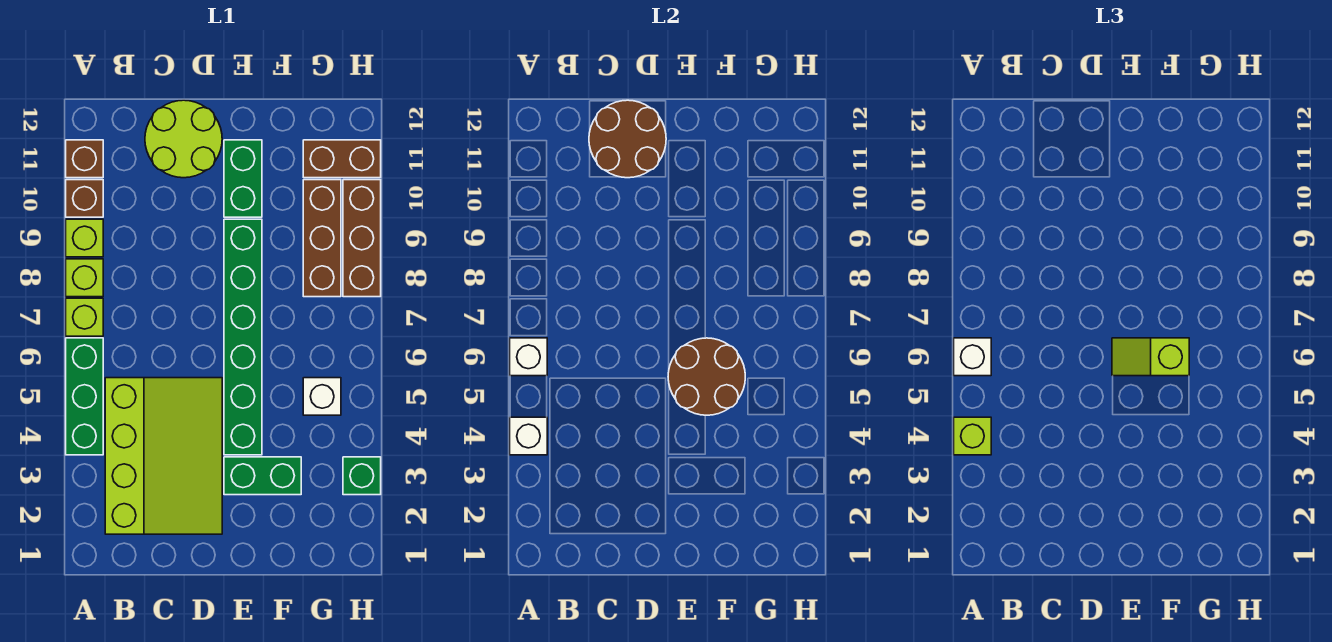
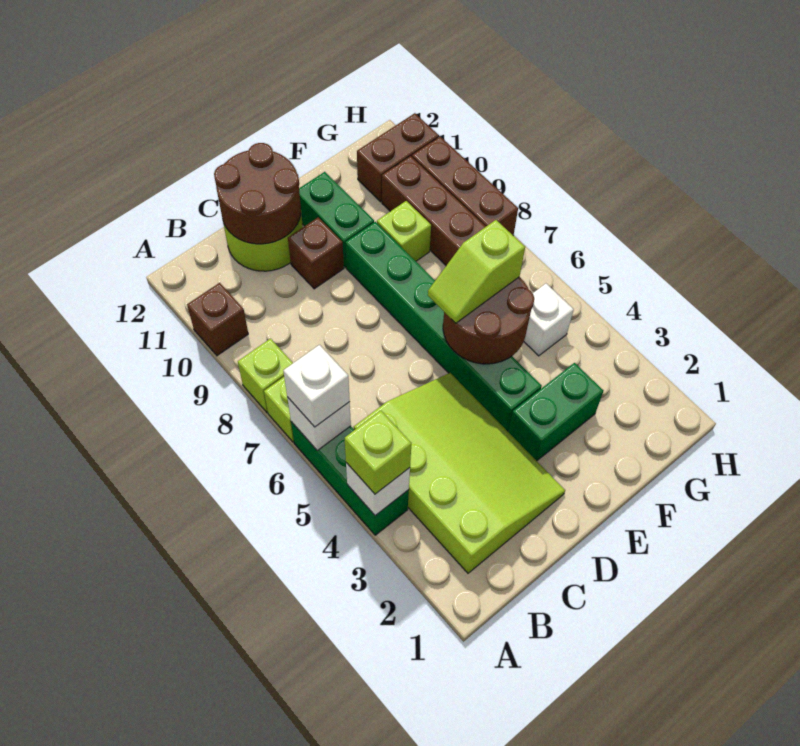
lime brick A9 level 1 -> lime brick F9 level 1
brown brick A11 level 1 -> brown brick D10 level 1
green brick H3 level 1 -> none

